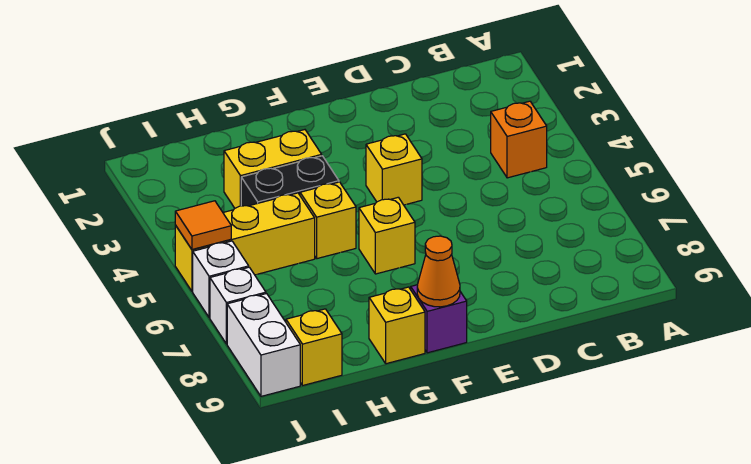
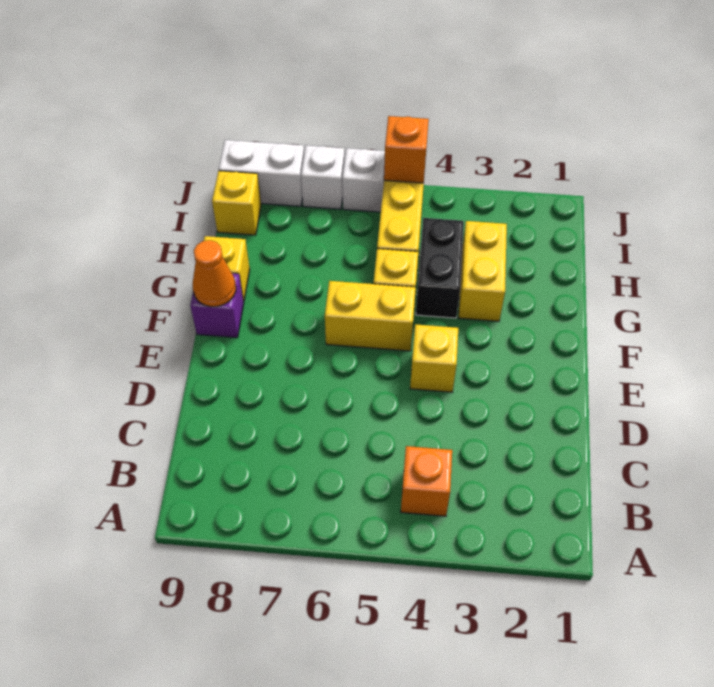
yellow brick F6 level 1 -> yellow brick F5:F6 level 1
orange tile J5 level 2 -> orange brick J5 level 2

